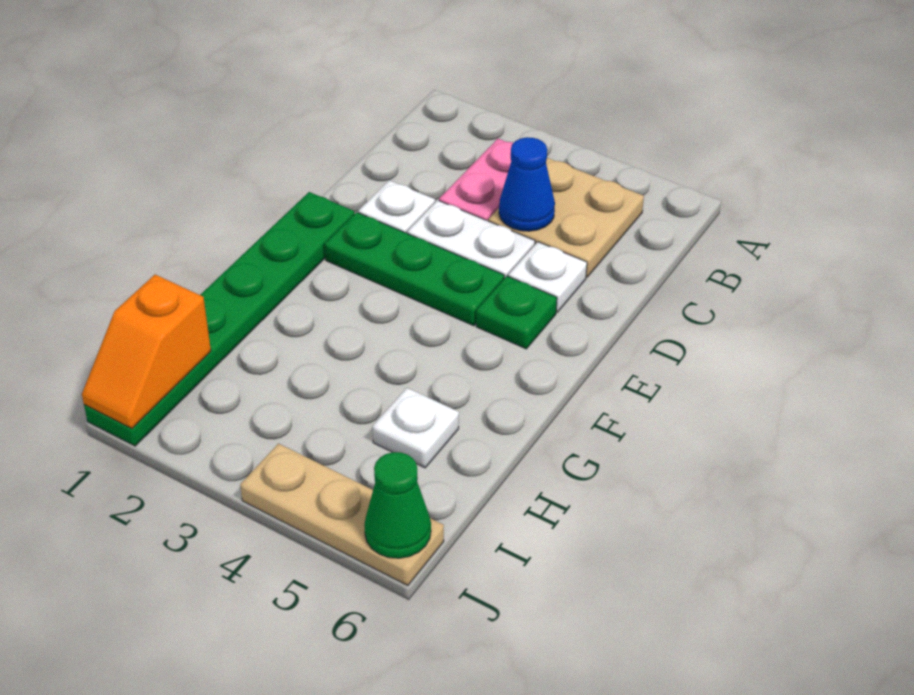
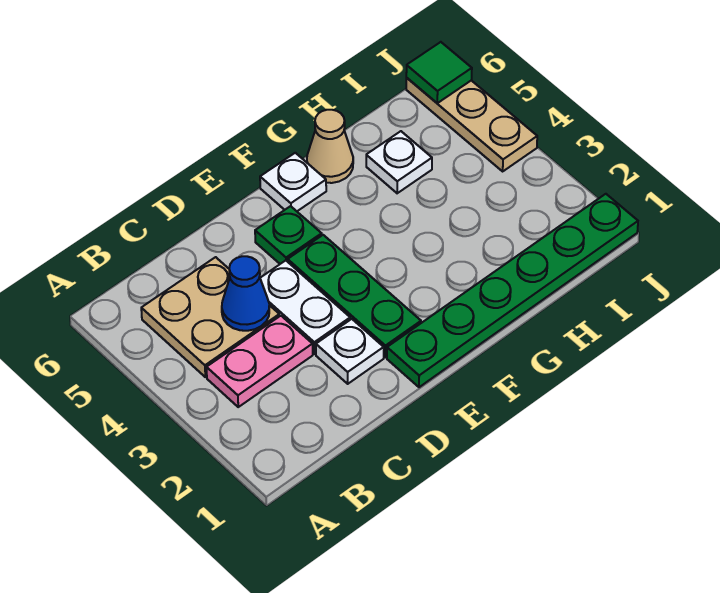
white plate D5 level 1 -> white plate F6 level 1
none -> tan cone G6 level 1
orange slope I1:J1 level 2 top I -> none
green cone J6 level 2 -> green tile J6 level 2

